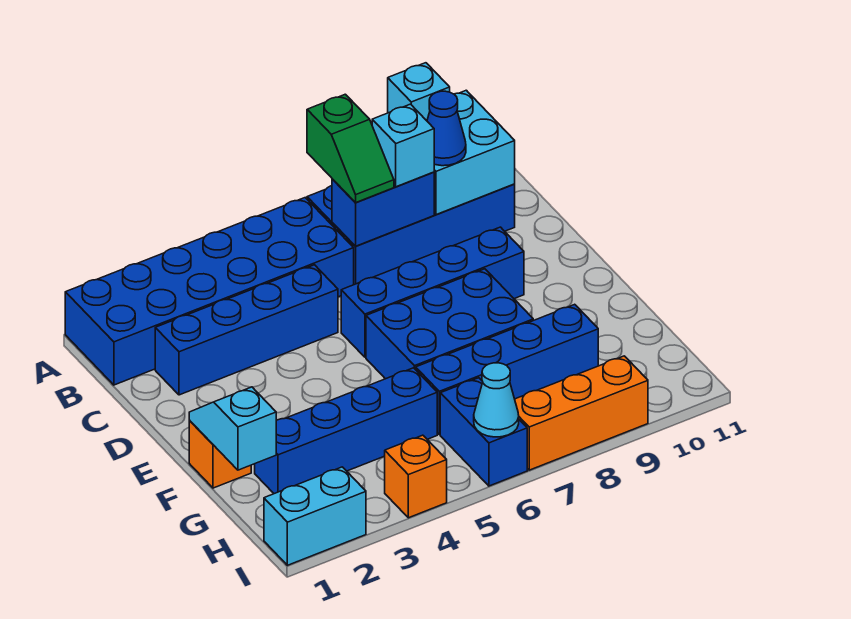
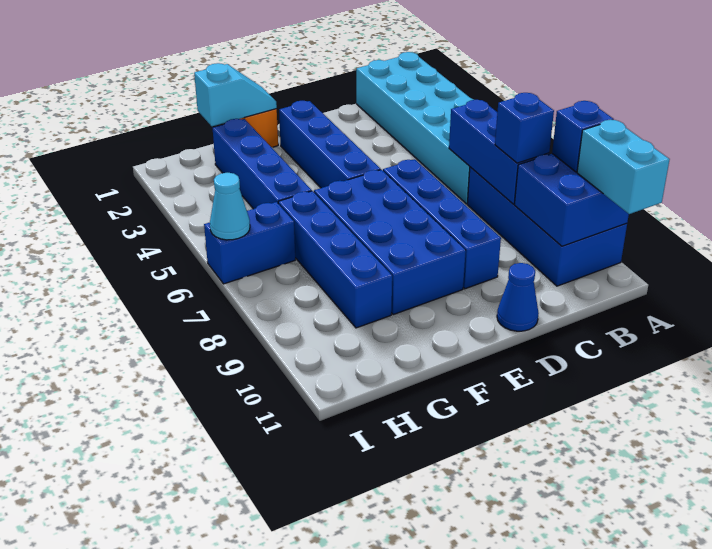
blue brick A1:B6 level 1 -> cyan brick A1:B6 level 1
green slope A7:B7 level 3 top A -> none
cyan brick A9:B10 level 2 -> blue brick A9:B10 level 2
cyan brick A9 level 3 -> blue brick A9 level 3
blue brick B7:B8 level 2 -> blue brick B6:B8 level 2
cyan brick B8 level 3 -> blue brick B8 level 3
blue cone B9 level 3 -> blue cone D11 level 1
blue brick C2:C5 level 1 -> blue brick E2:E5 level 1
blue brick E6:F8 level 1 -> blue brick E6:F9 level 1
cyan brick I1:I2 level 1 -> cyan brick A10:A11 level 3
orange brick I4 level 1 -> none
orange brick I7:I9 level 1 -> none

